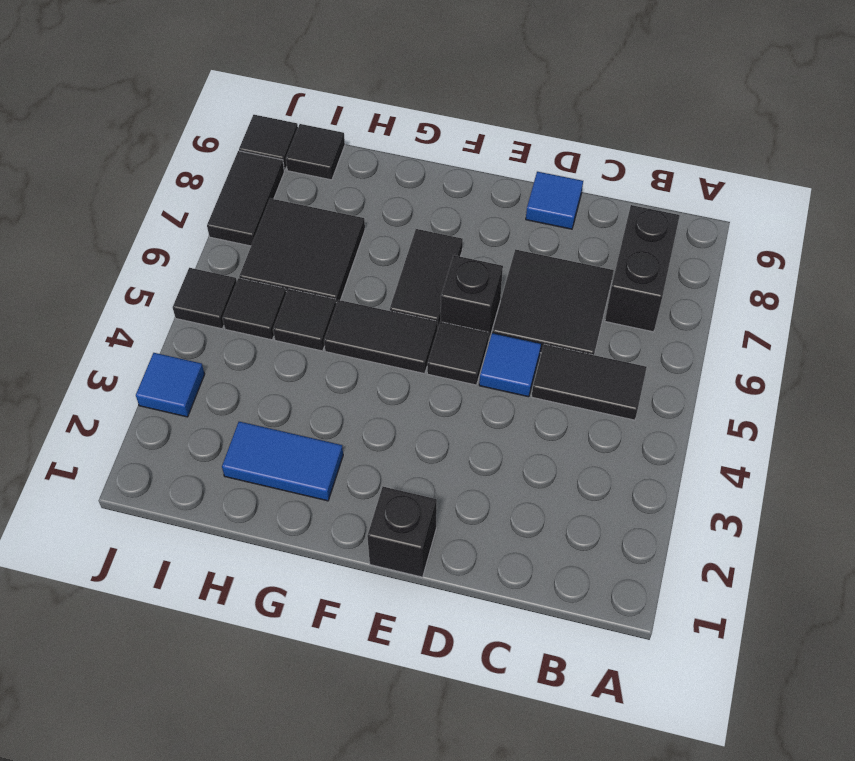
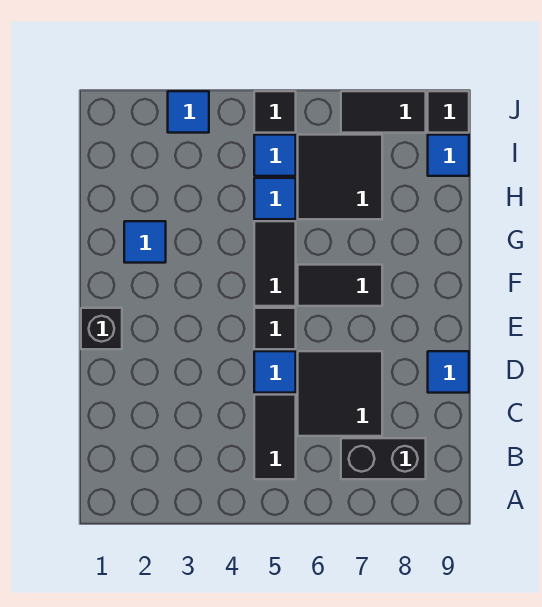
black brick E6 level 1 -> none
blue tile G2:H2 level 1 -> blue tile G2 level 1
black tile H5 level 1 -> blue tile H5 level 1
black tile I5 level 1 -> blue tile I5 level 1
black tile I9 level 1 -> blue tile I9 level 1

